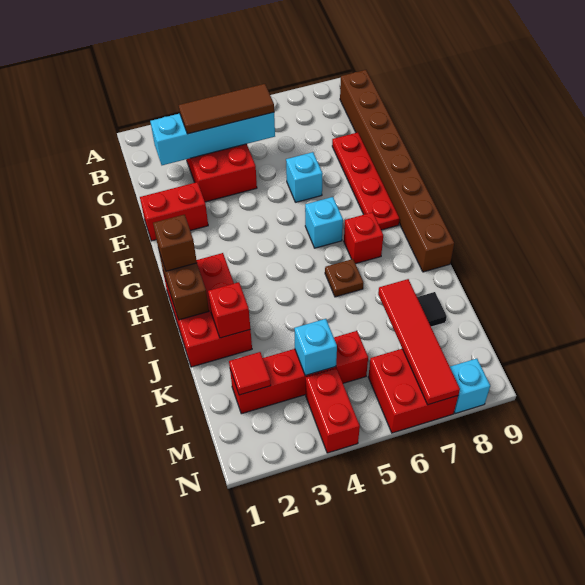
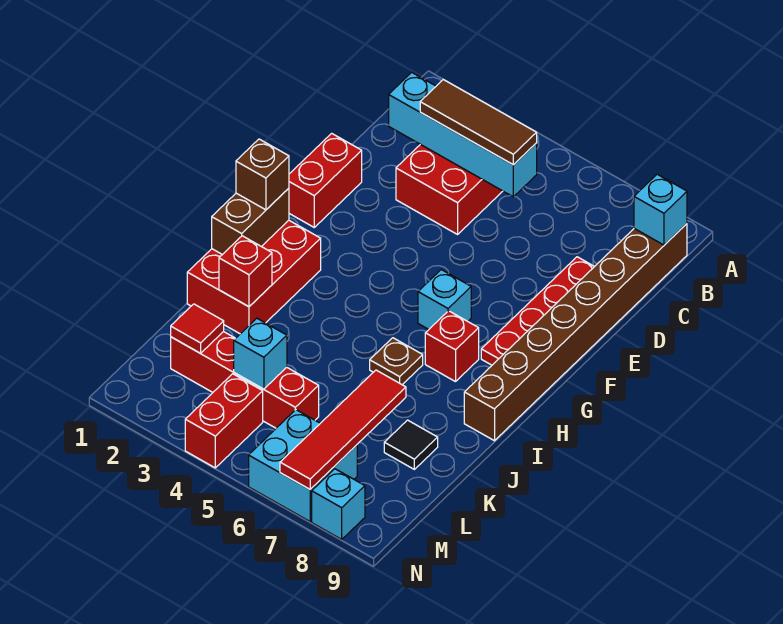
red brick E1:E2 level 1 -> red brick E1:F1 level 1
cyan brick E6 level 1 -> cyan brick B9 level 2
red brick M6:N7 level 1 -> cyan brick M6:N7 level 1

